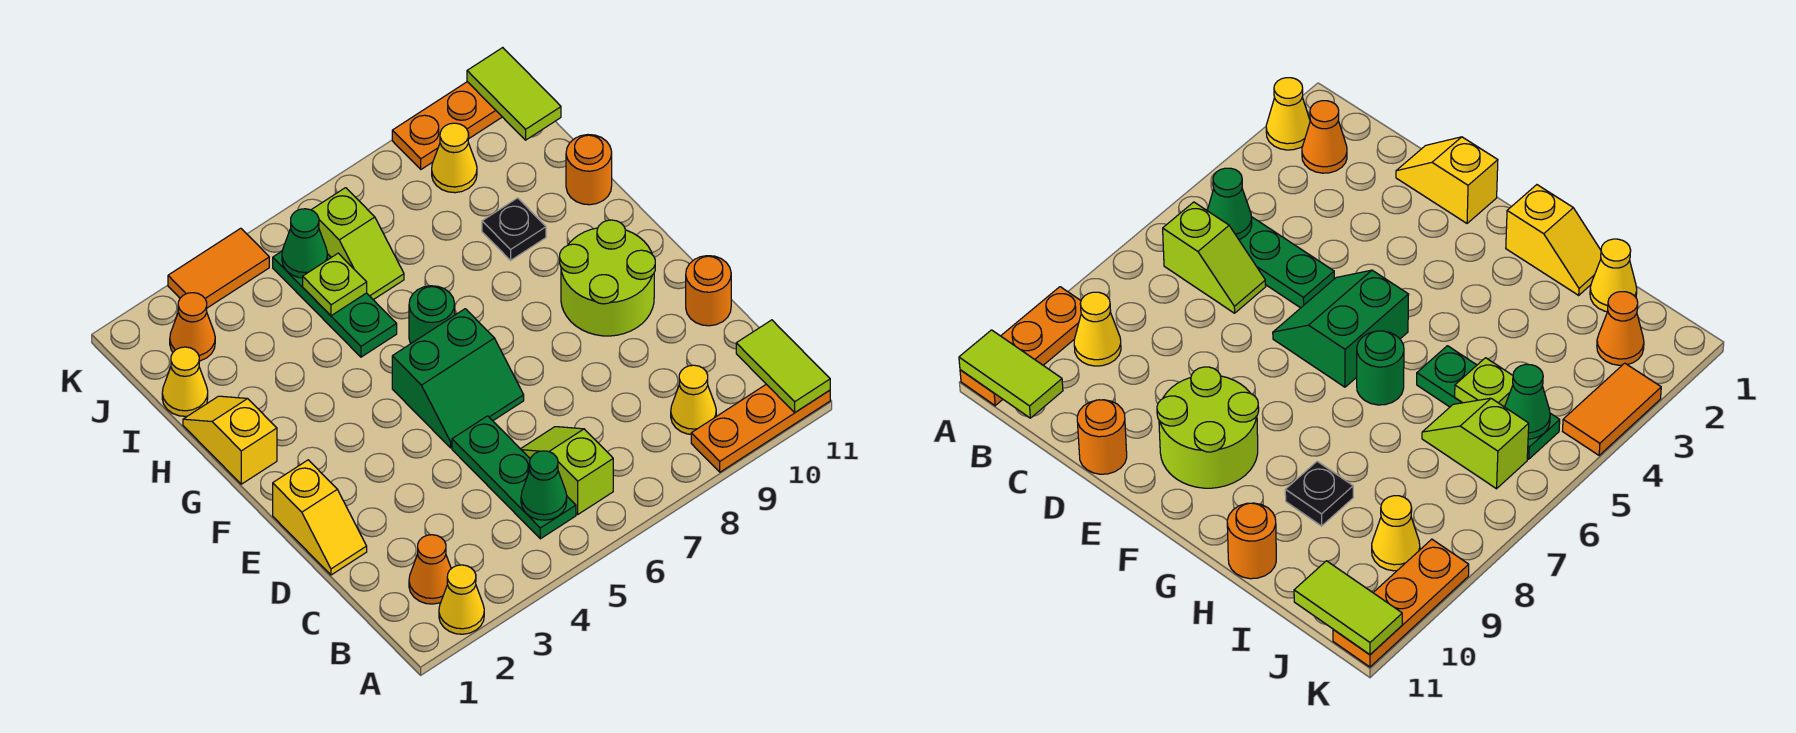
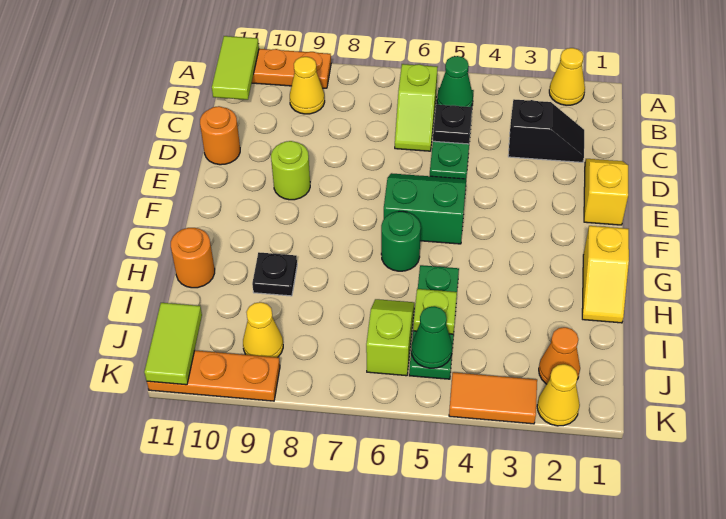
orange cone B2 level 1 -> none
none -> black slope C2:C3 level 1 top 3
none -> black plate C5 level 2
lime round brick E9:F10 level 1 -> lime round brick E9 level 1
yellow cone I1 level 1 -> yellow cone K2 level 1

